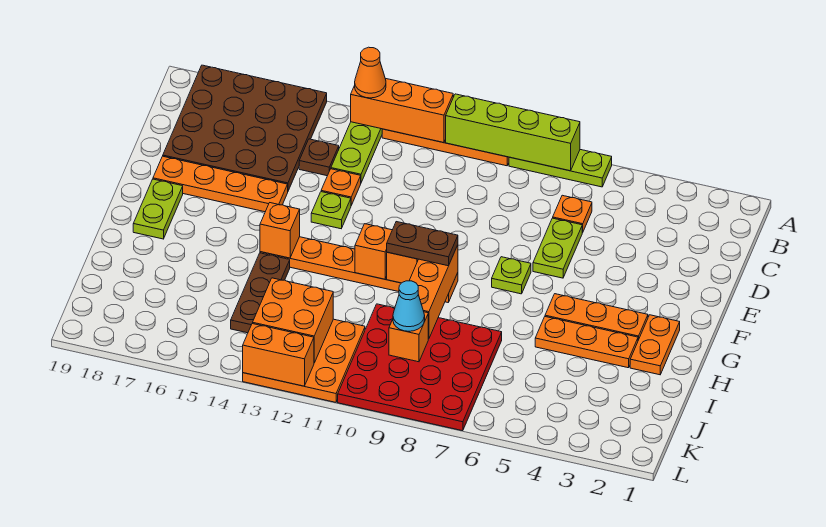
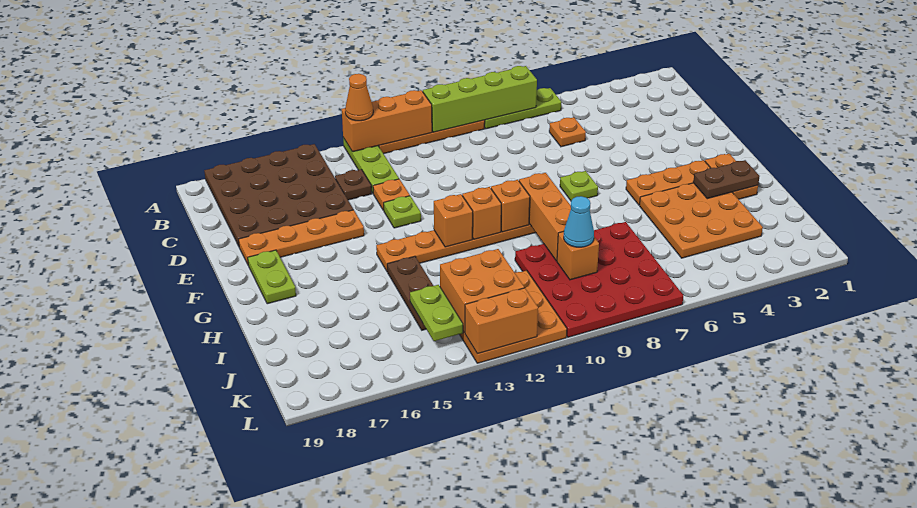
lime plate D6:E6 level 1 -> lime plate J14:K14 level 2
brown plate G9:G10 level 3 -> brown plate H2:H3 level 2
orange brick G14 level 2 -> orange brick G12 level 2
orange plate H3:H5 level 1 -> orange plate H3:J5 level 1

